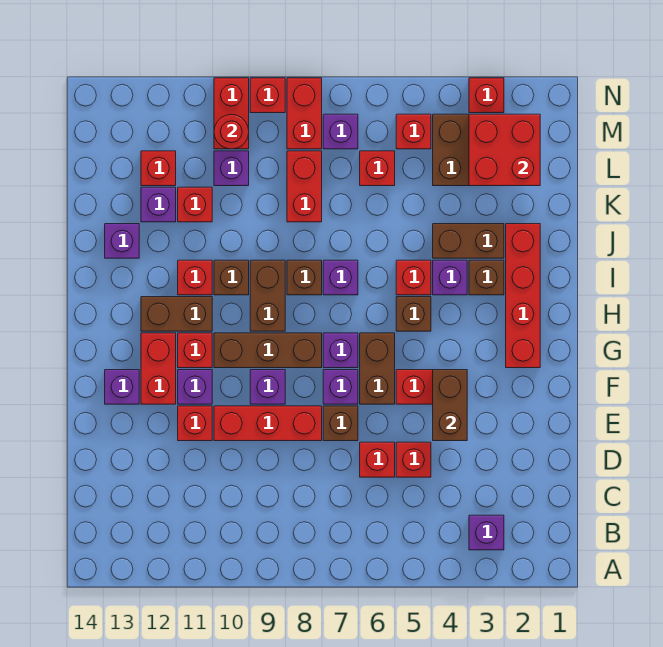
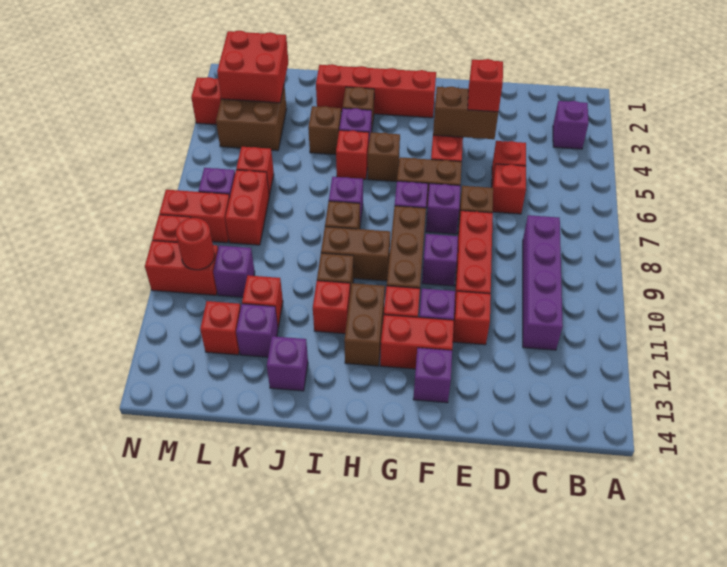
none -> purple brick C8:C11 level 1
brown brick J3:J4 level 1 -> brown brick J4 level 1
red brick K8:L8 level 1 -> red brick L7:L8 level 1
red brick M5 level 1 -> red brick E4 level 3

